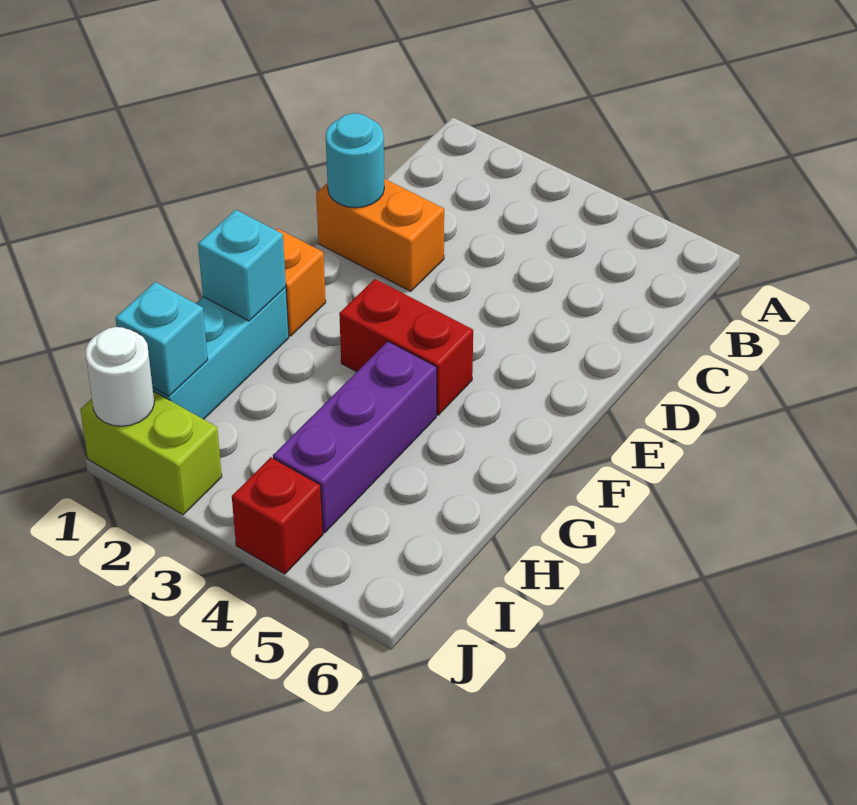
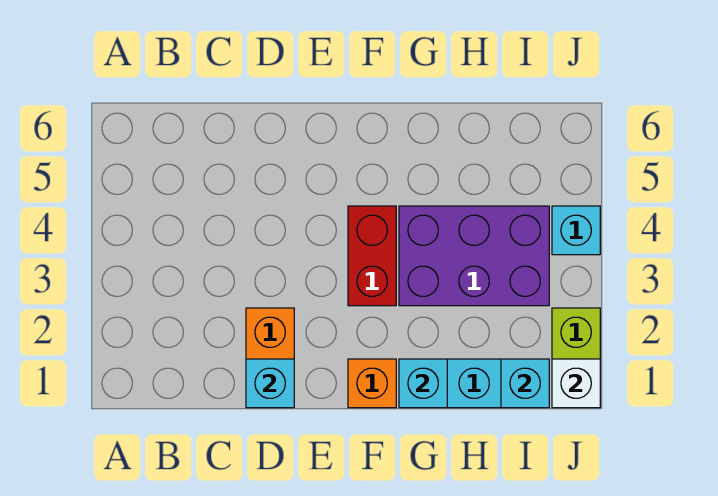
cyan round brick D1 level 2 -> cyan brick D1 level 2
purple brick G4:I4 level 1 -> purple brick G3:I4 level 1
white round brick J1 level 2 -> white brick J1 level 2
red brick J4 level 1 -> cyan brick J4 level 1

